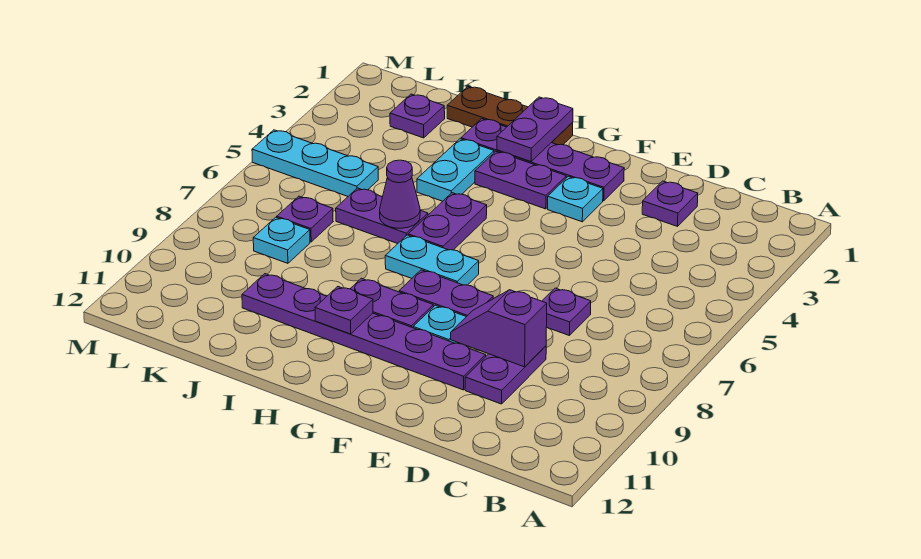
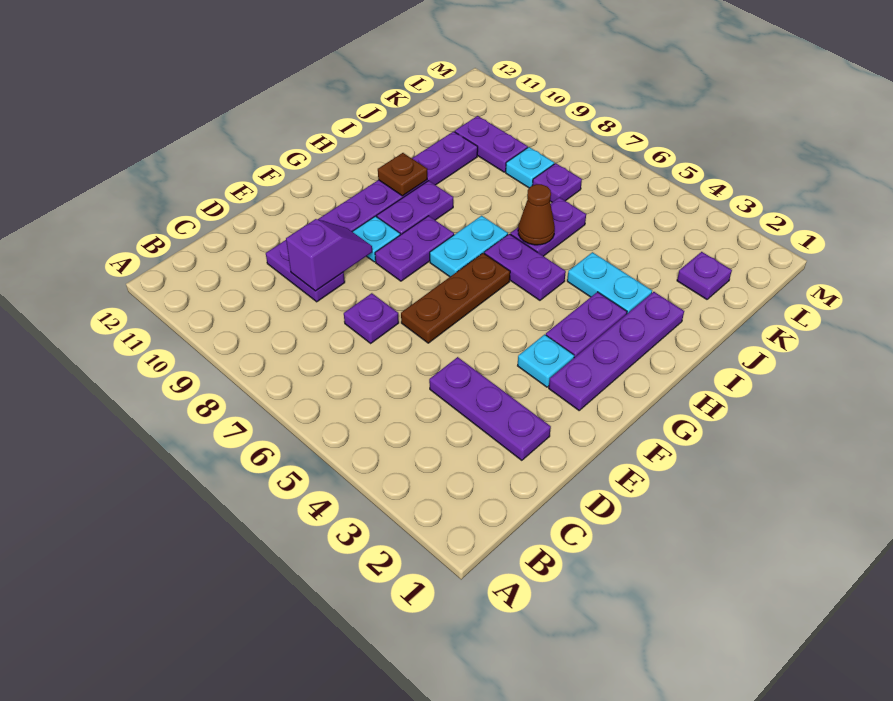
purple plate D2 level 1 -> purple plate D2:D4 level 1
brown plate H1:J1 level 1 -> brown plate E6:G6 level 1
purple plate H1:H2 level 2 -> purple plate K9:K10 level 1
purple plate H10 level 2 -> brown plate H10 level 2
purple cone I6 level 2 -> brown cone I6 level 2
cyan plate K5:M5 level 1 -> none

